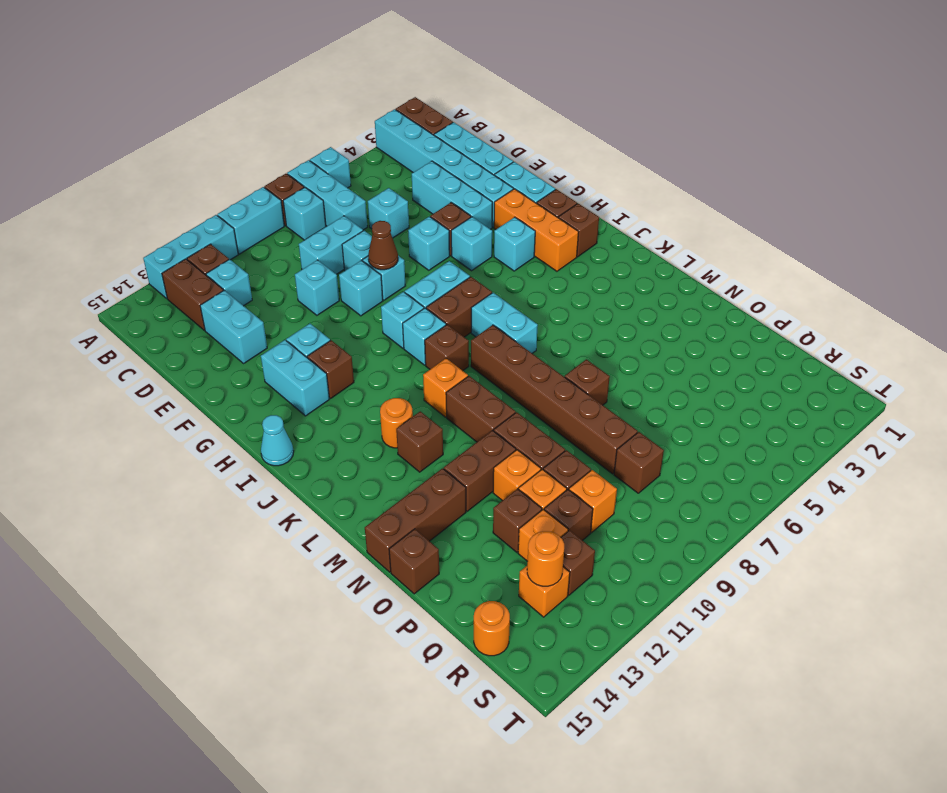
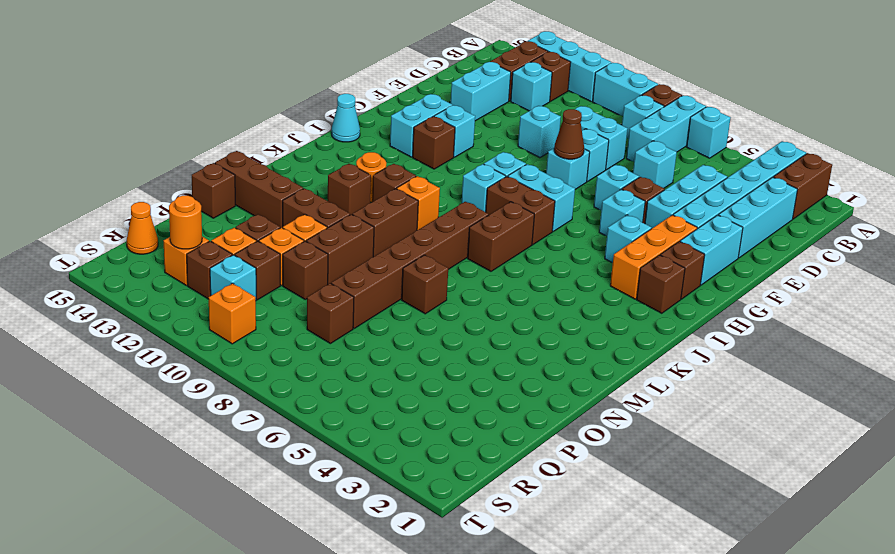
cyan brick F9 level 1 -> cyan brick R11 level 1
cyan brick J7:K7 level 1 -> brown brick J7:K7 level 1
brown brick J9 level 1 -> brown brick K11 level 1
orange brick Q10 level 1 -> orange brick S10 level 1
orange round brick R15 level 1 -> orange cone R15 level 1

